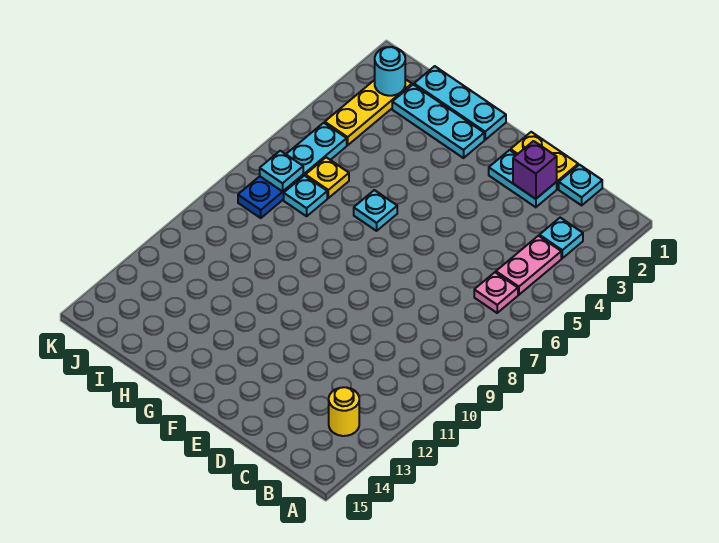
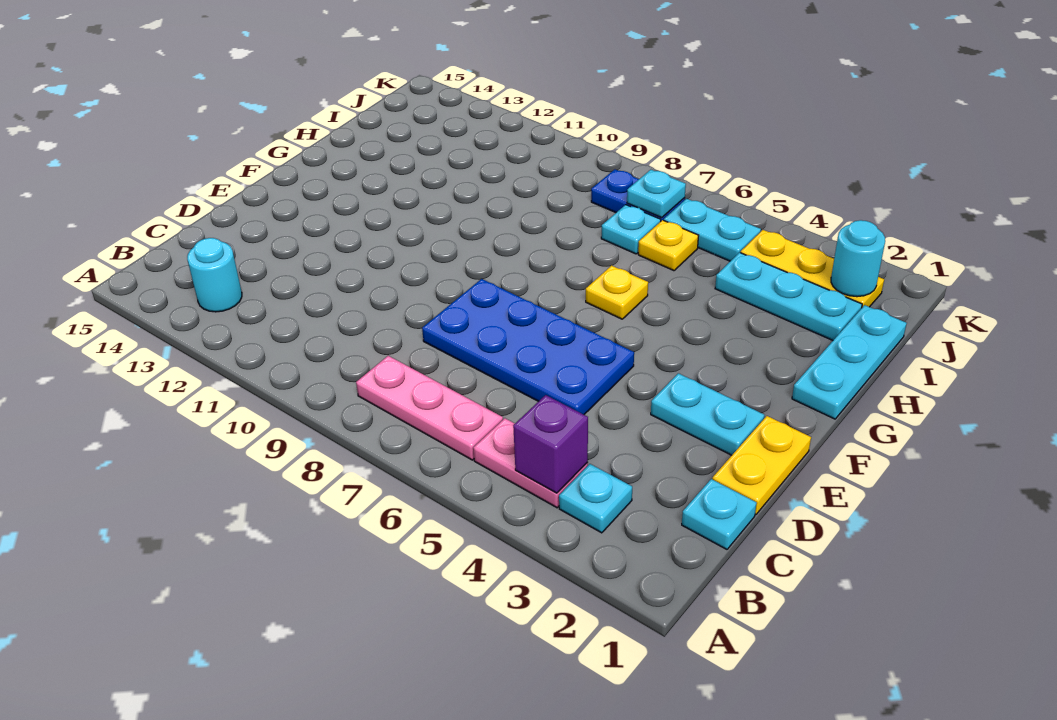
pink plate B6 level 1 -> pink plate B6:B8 level 1
yellow round brick B13 level 1 -> cyan round brick B13 level 1
cyan plate D2:E2 level 1 -> cyan plate E2:E3 level 1
purple brick D2 level 2 -> purple brick B4 level 2
none -> blue plate D5:E8 level 1
cyan plate G2:I2 level 1 -> cyan plate I2:I4 level 1
cyan plate G6 level 1 -> yellow plate G6 level 1

